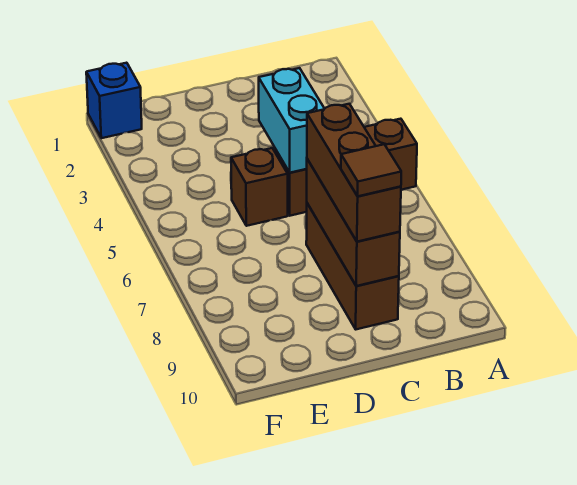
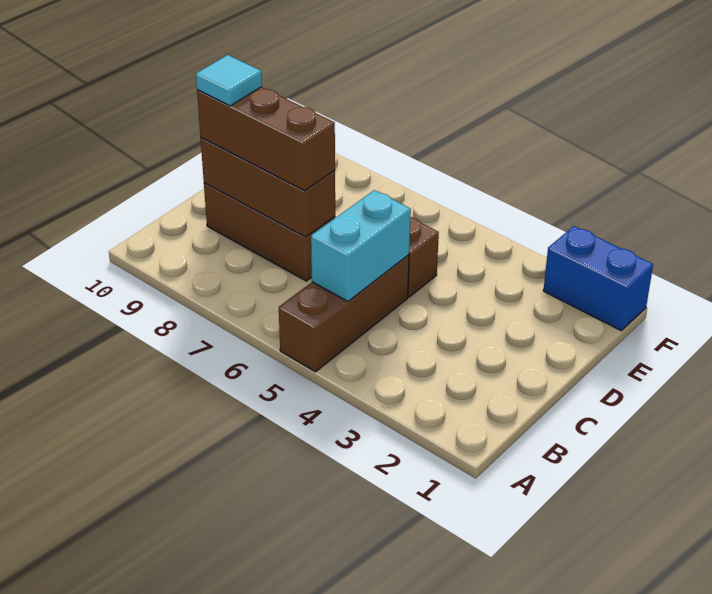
cyan brick C4:C5 level 2 -> cyan brick B5:C5 level 2
brown tile C9 level 4 -> cyan tile C9 level 4
blue brick F1 level 1 -> blue brick F1:F2 level 1

